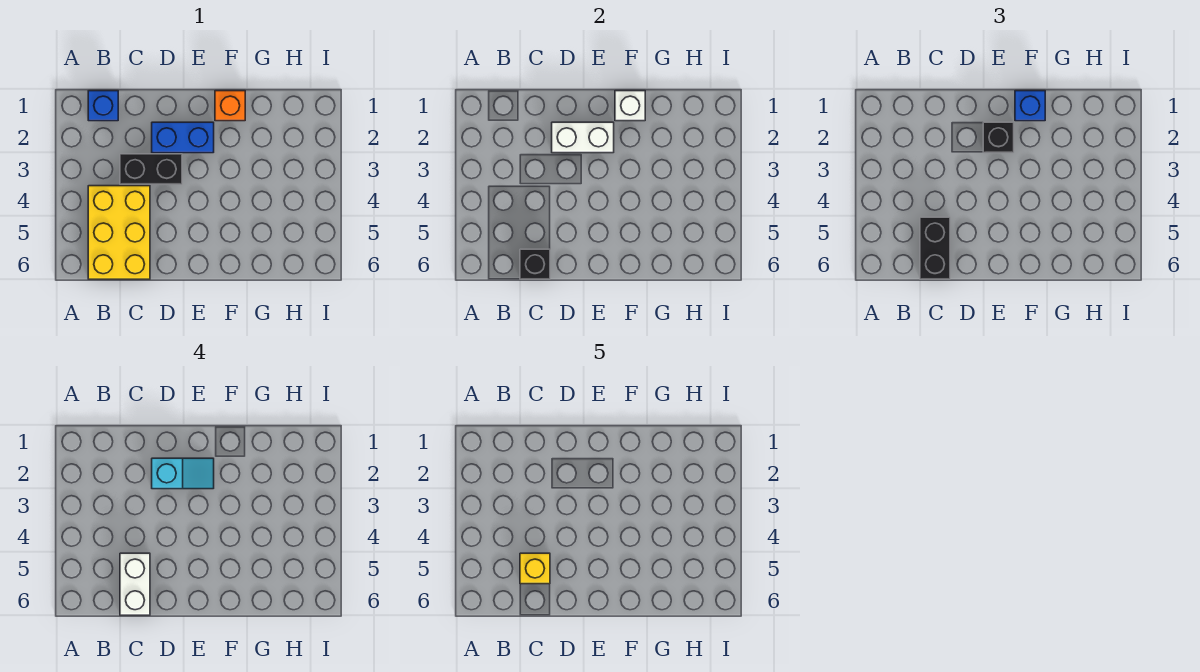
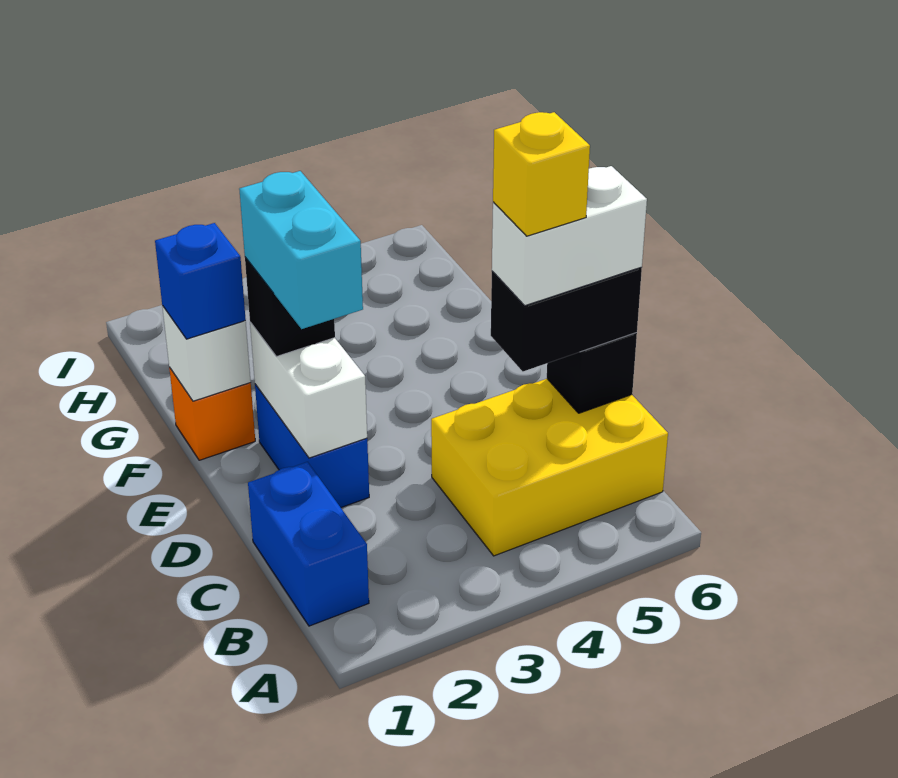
blue brick B1 level 1 -> blue brick B1:C1 level 1
black brick C3:D3 level 1 -> none
cyan slope D2:E2 level 4 top D -> cyan brick D2:E2 level 4

